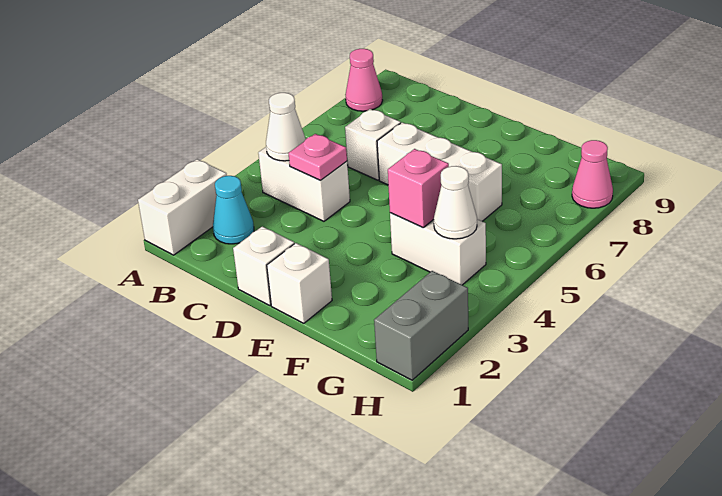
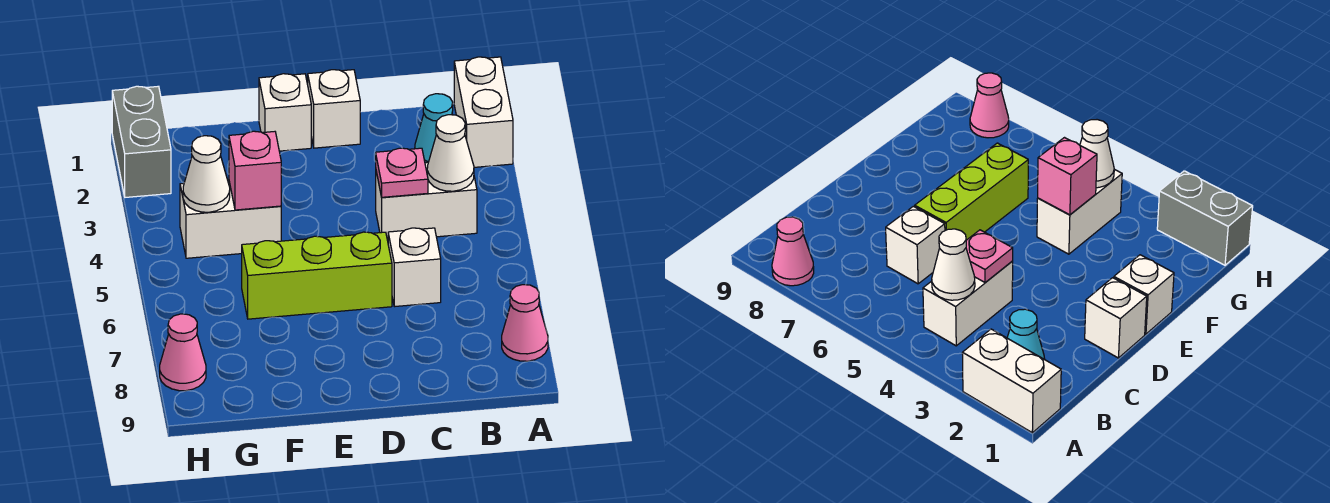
white brick D6:F6 level 1 -> lime brick D6:F6 level 1

